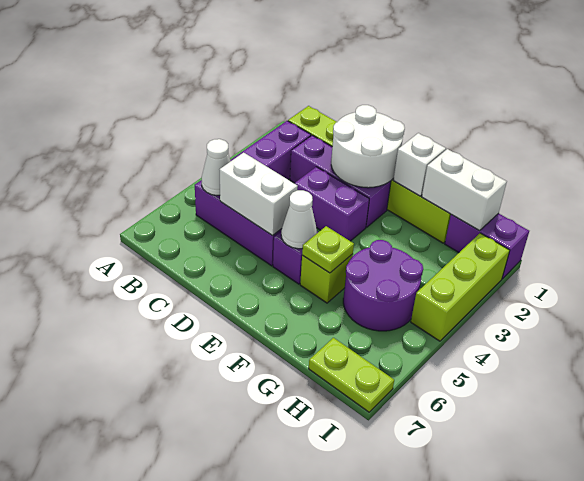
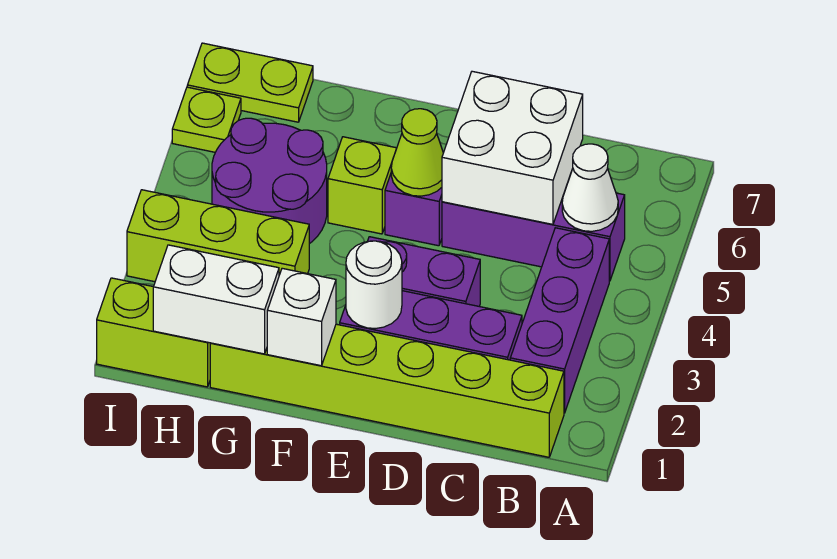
white brick C5:D5 level 2 -> white brick C5:D6 level 2
white round brick D1:E2 level 2 -> white round brick E2 level 2
white cone E5 level 2 -> lime cone E5 level 2
lime plate F5 level 2 -> lime plate I6 level 1
purple brick H1:I1 level 1 -> lime brick H1:I1 level 1
lime brick I2:I4 level 1 -> lime brick G3:I3 level 1

